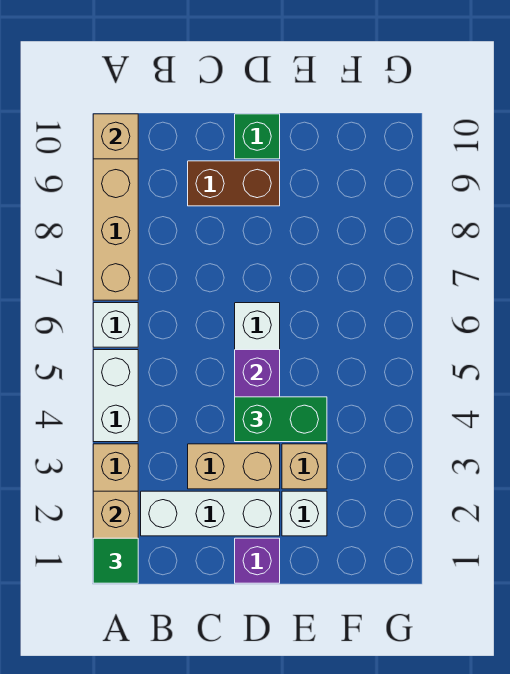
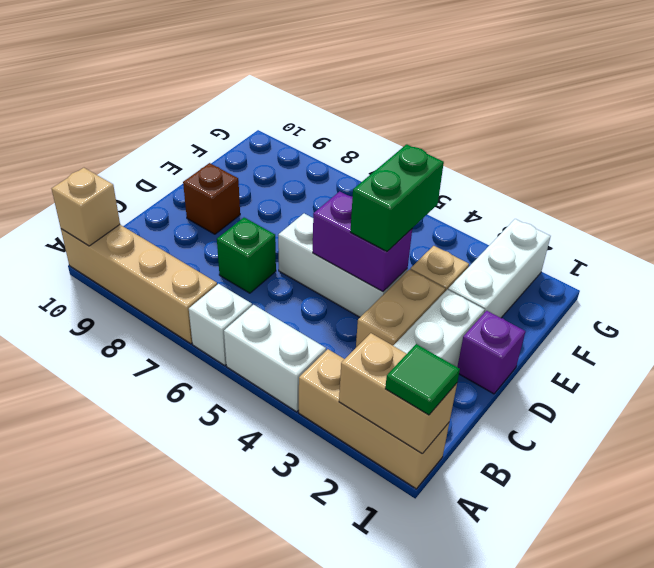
brown brick C9:D9 level 1 -> brown brick D9 level 1
green brick D10 level 1 -> green brick C7 level 1
white brick E2 level 1 -> white brick E2:G2 level 1

